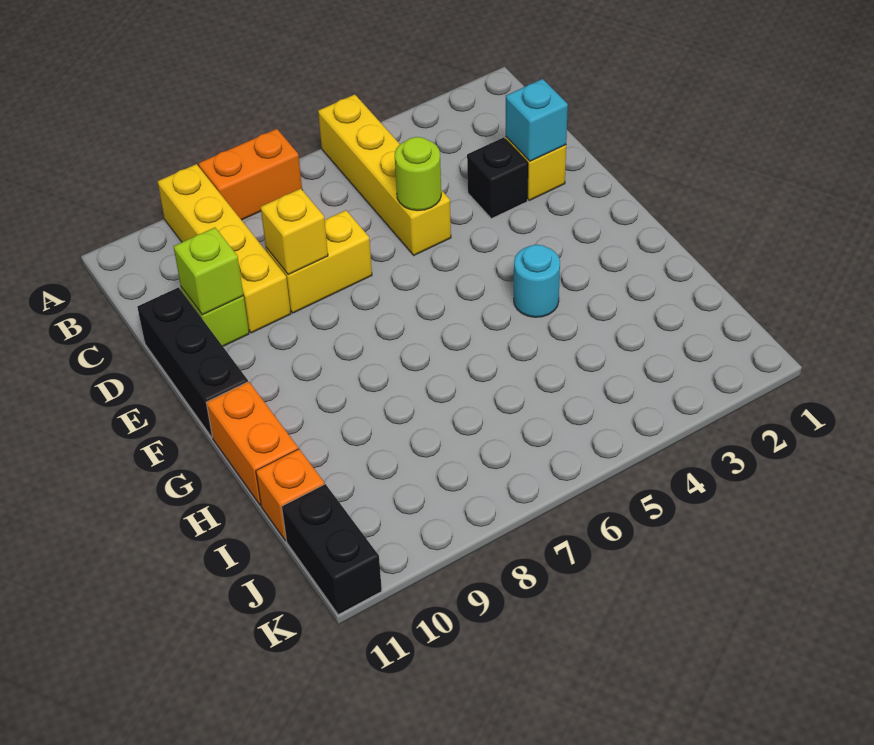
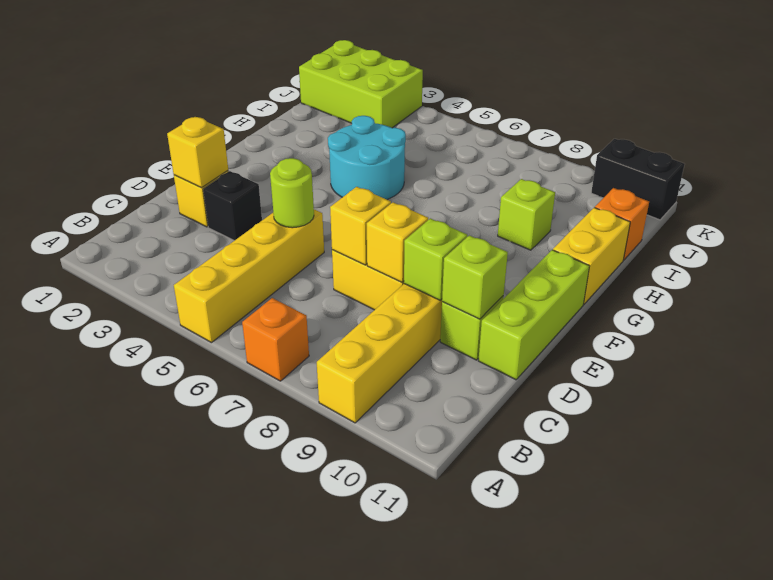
orange brick A7:A8 level 1 -> orange brick A7 level 1
cyan brick D2 level 2 -> yellow brick D2 level 2
none -> yellow brick D7 level 2
none -> lime brick D9 level 2
black brick D11:F11 level 1 -> lime brick D11:F11 level 1
cyan round brick G4 level 1 -> cyan round brick G4:H5 level 1
orange brick G11:H11 level 1 -> yellow brick G11:H11 level 1
none -> lime brick H9 level 1
none -> lime brick J1:K3 level 1
black brick J11:K11 level 1 -> black brick K10:K11 level 1

